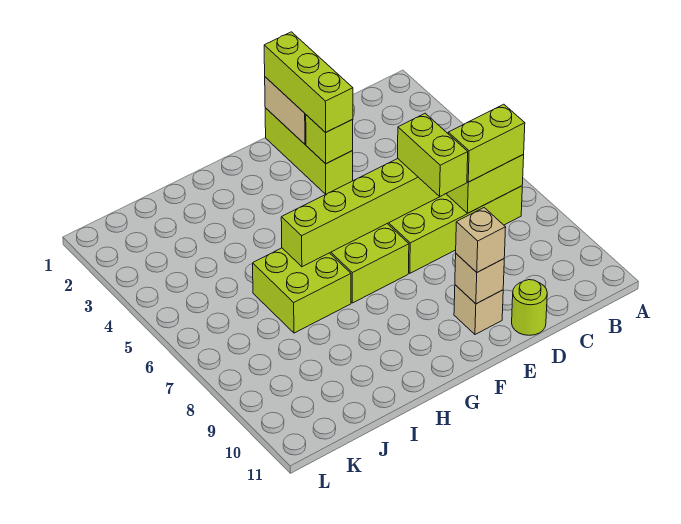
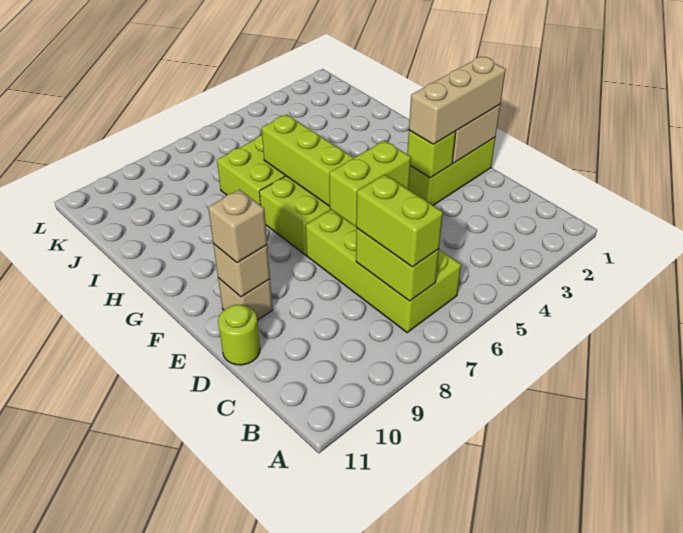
lime brick E1:E3 level 3 -> tan brick E1:E3 level 3

